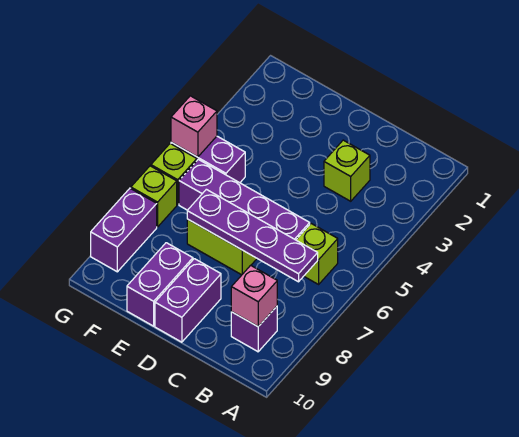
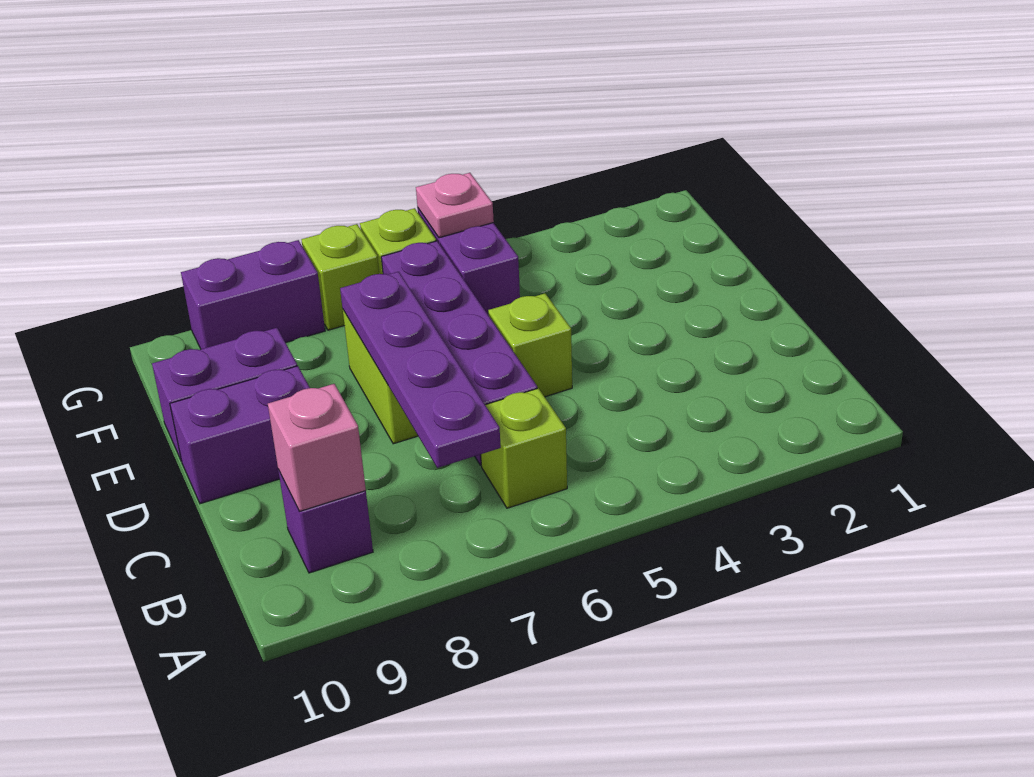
lime brick C3 level 1 -> lime brick D5 level 1
pink brick G5 level 2 -> pink plate G5 level 2

